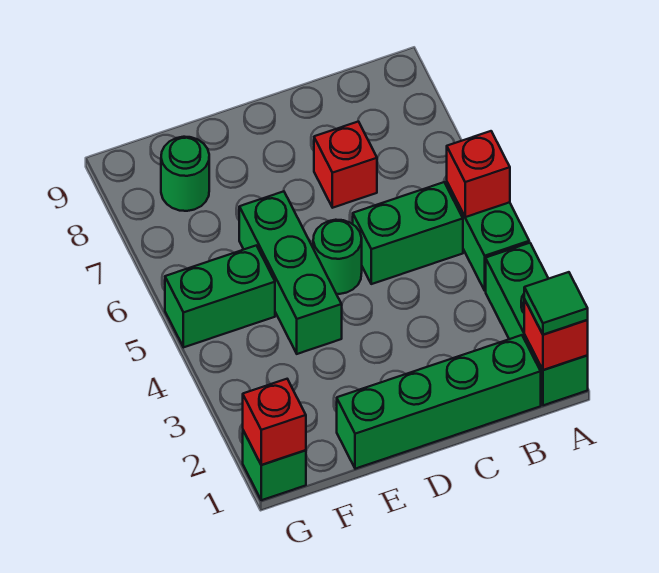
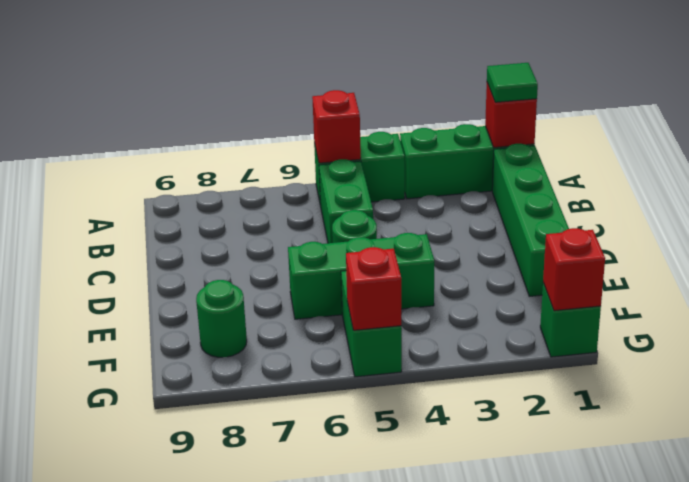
red brick C7 level 1 -> red brick G5 level 2

